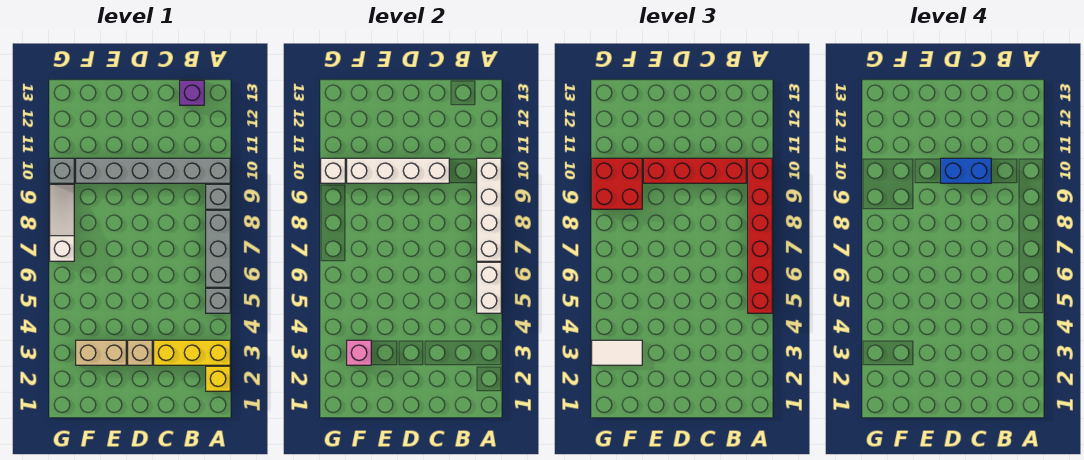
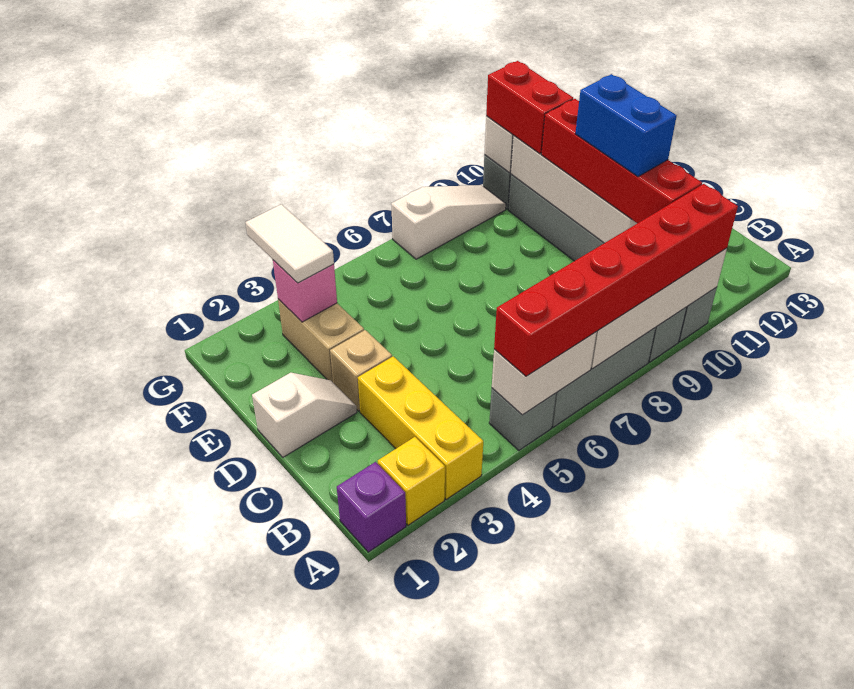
purple brick B13 level 1 -> purple brick A1 level 1
none -> white slope D1:D2 level 1 top 1
red brick F9:G10 level 3 -> red brick F10:G10 level 3

